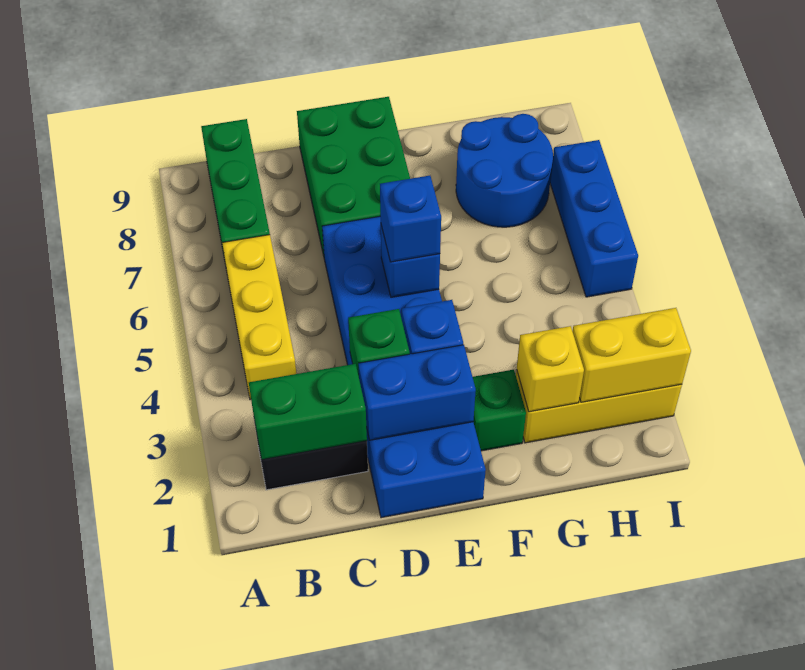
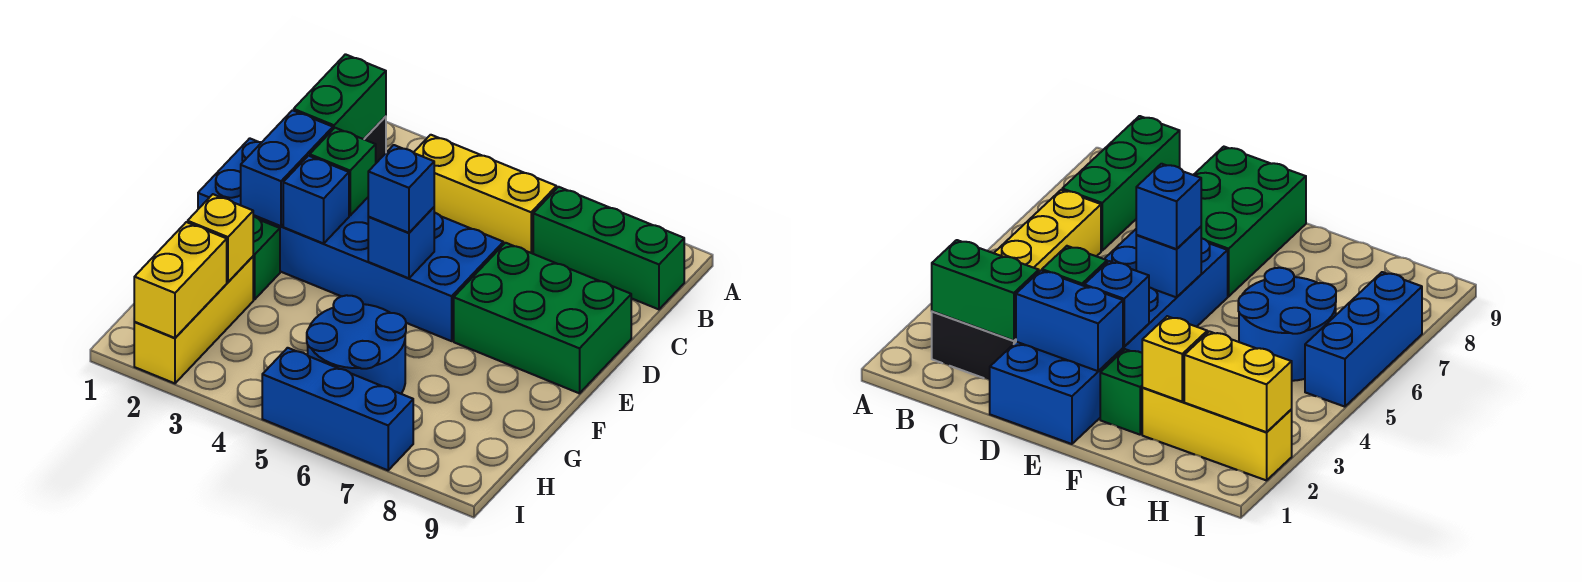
blue round brick G7:H8 level 1 -> blue round brick G5:H6 level 1

